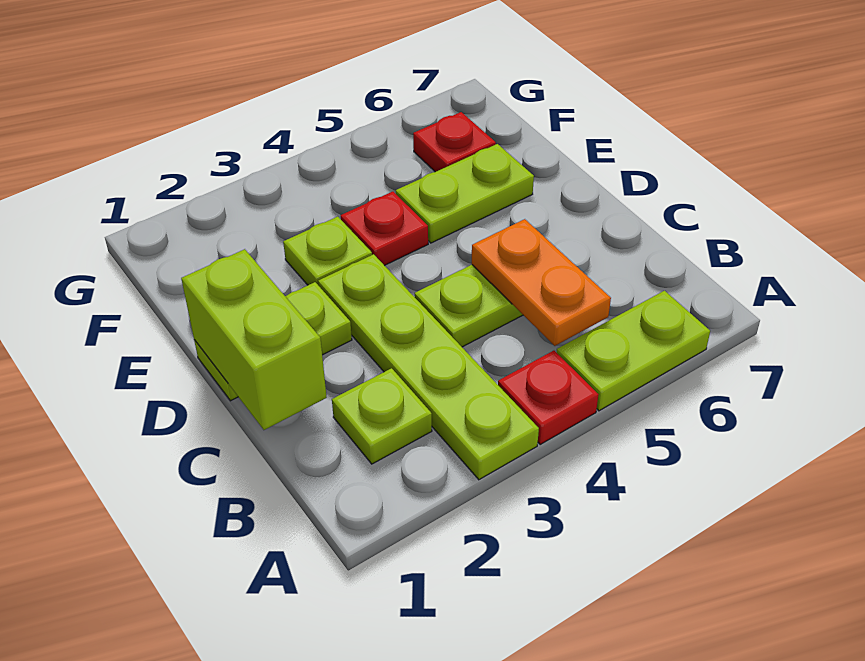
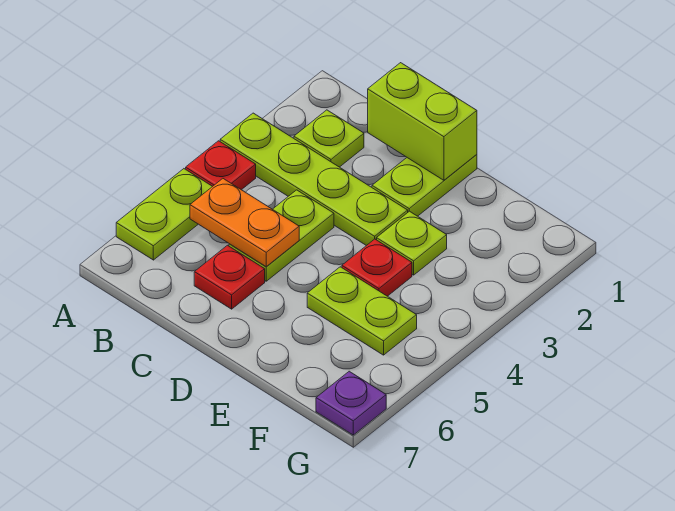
lime plate E5:E6 level 1 -> lime plate E5:F5 level 1
red plate F6 level 1 -> red plate C6 level 1
none -> purple plate G7 level 1

